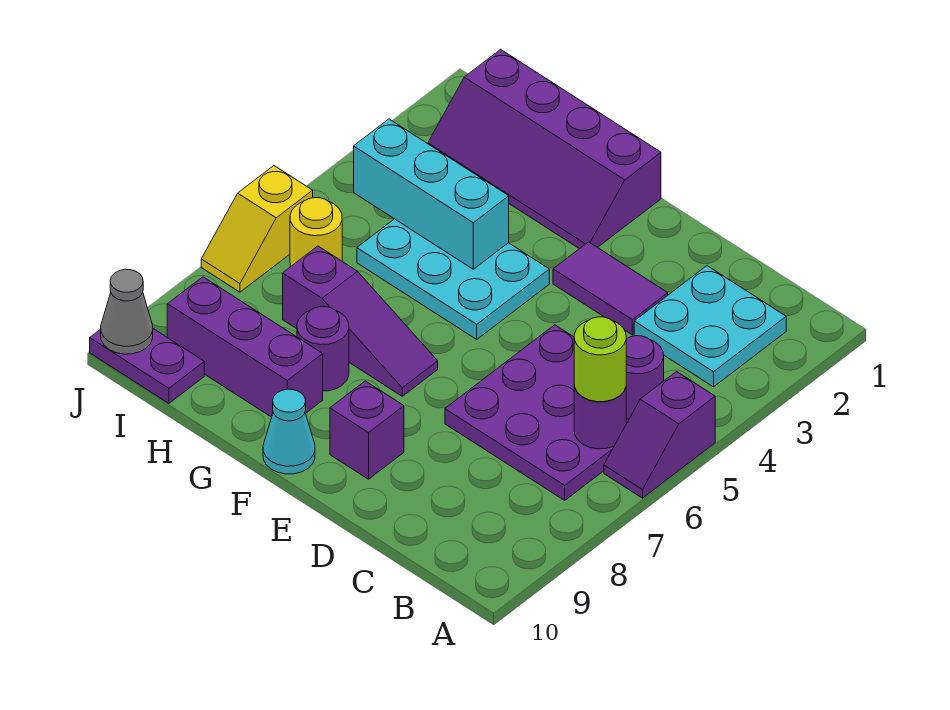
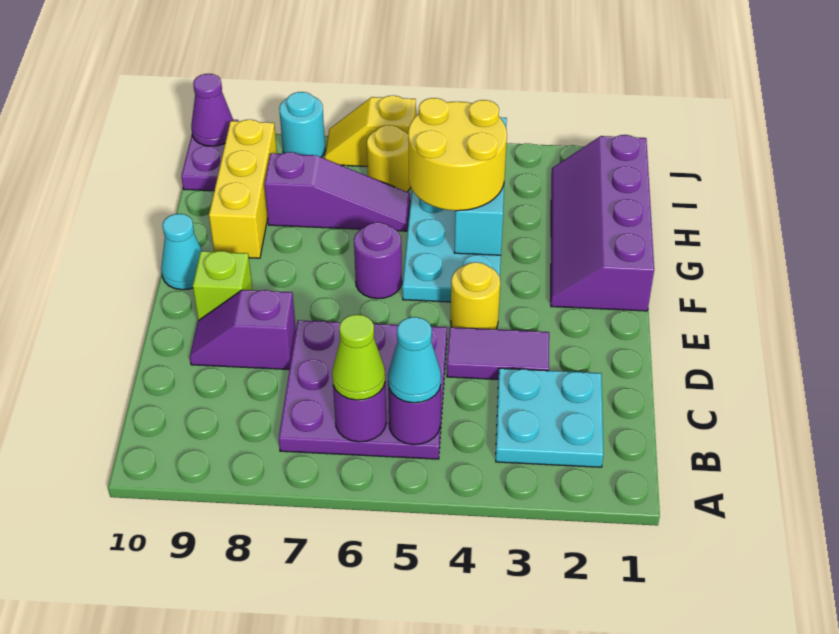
purple slope A5:A6 level 1 top 5 -> purple slope D8:D9 level 1 top 8
none -> cyan cone B5 level 3
lime round brick B6 level 3 -> lime cone B6 level 3
purple tile D3:E3 level 1 -> purple tile D3:D4 level 1
none -> yellow round brick E4 level 1
purple brick E9 level 1 -> lime brick E9 level 1
purple slope F7:H7 level 1 top H -> purple slope H6:H8 level 1 top 8
none -> yellow round brick G4:H5 level 3
purple round brick G8 level 1 -> purple round brick F6 level 1
purple brick G9:I9 level 1 -> yellow brick G9:I9 level 1
none -> cyan round brick J8 level 1
grey cone J10 level 2 -> purple cone J10 level 2

